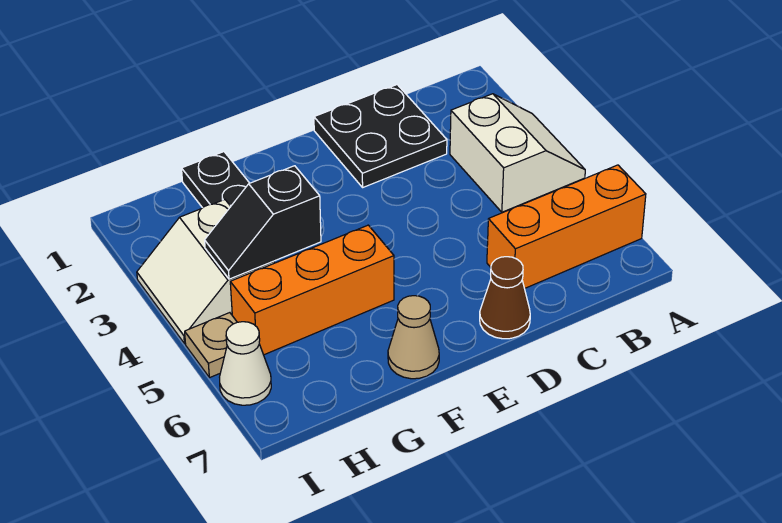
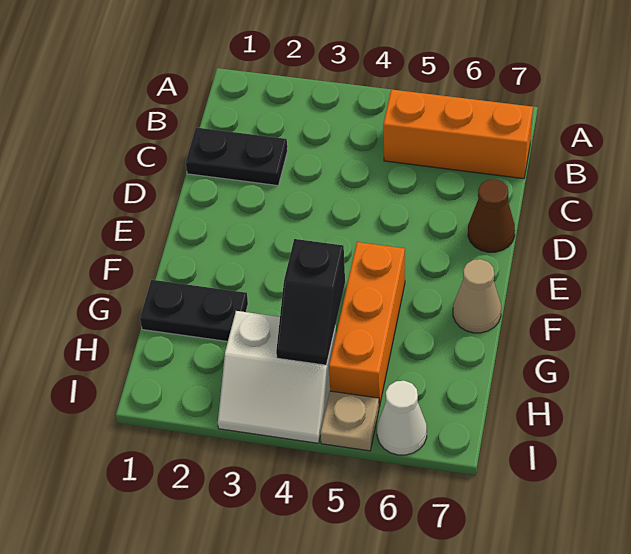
white slope A3:B4 level 1 top B -> none
orange brick A6:C6 level 1 -> orange brick B5:B7 level 1
black plate C1:D2 level 1 -> black plate C1:C2 level 1

